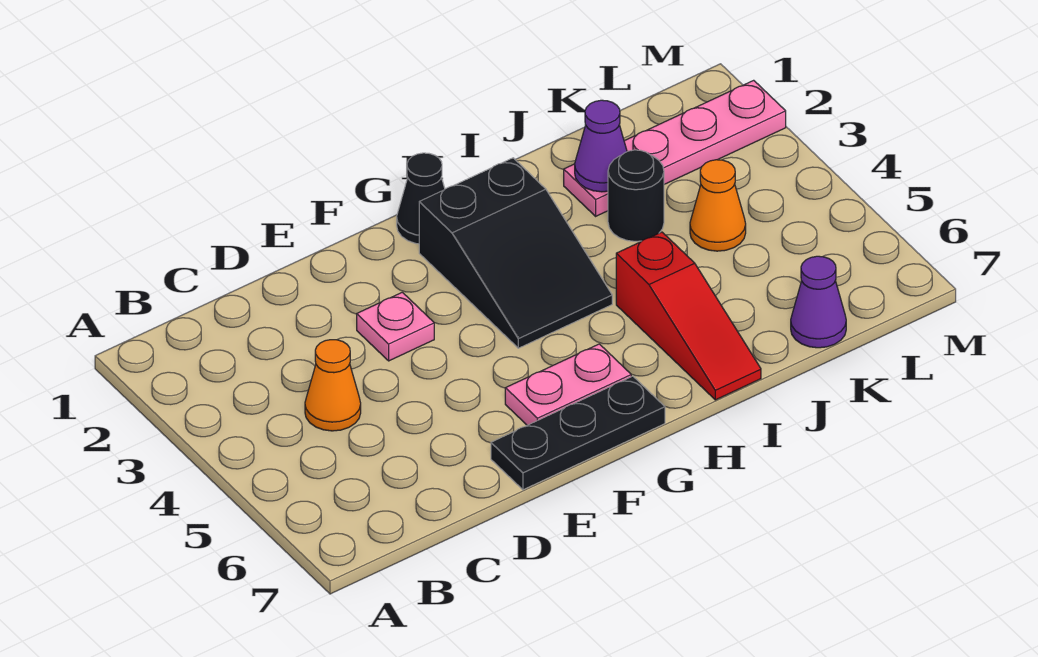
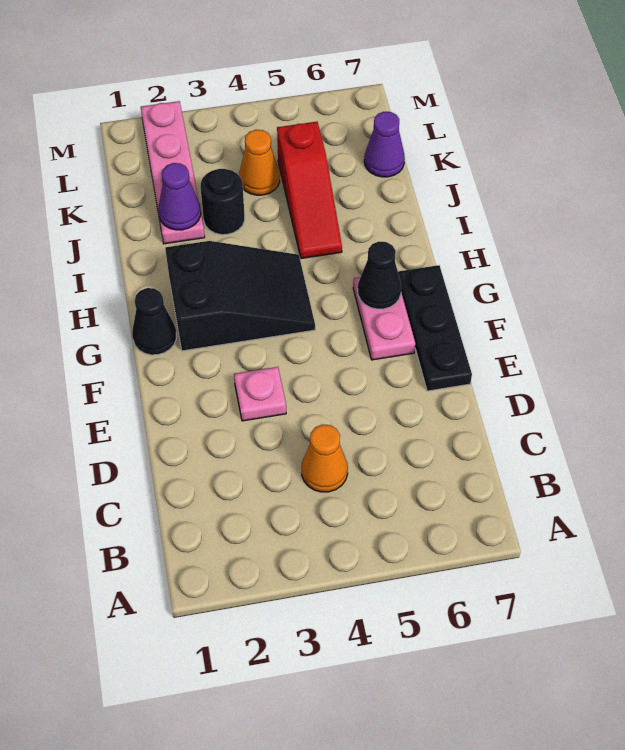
none -> black cone G6 level 2
red slope I5:I7 level 1 top 5 -> red slope I5:K5 level 1 top K

